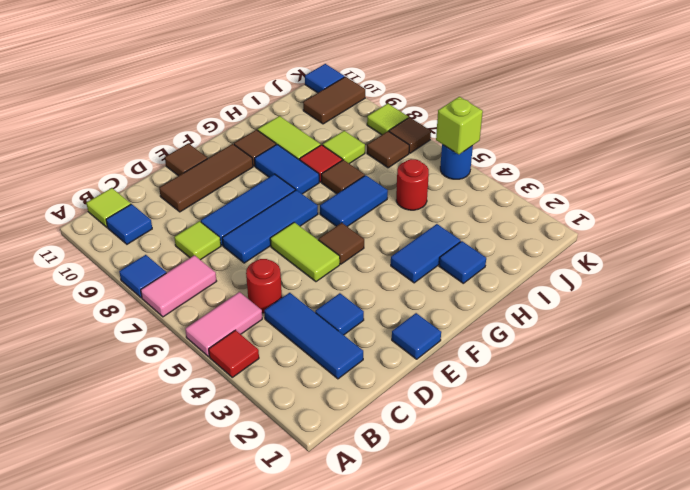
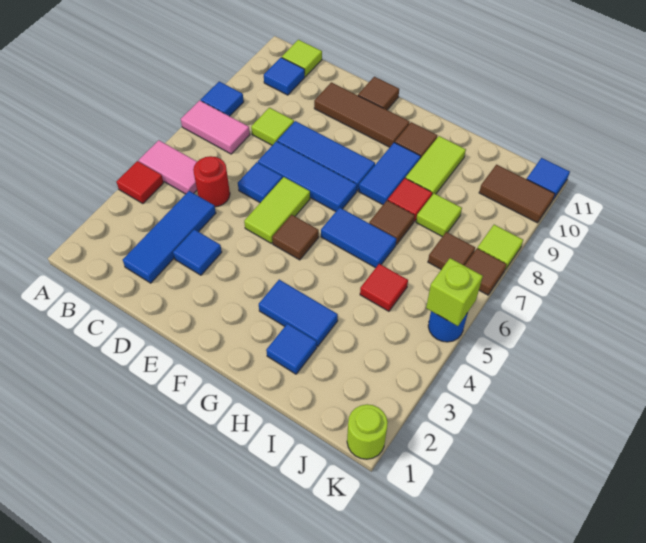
blue tile E1 level 1 -> blue tile D6 level 1
red round brick I5 level 1 -> red tile I5 level 1
none -> lime round brick K1 level 1

